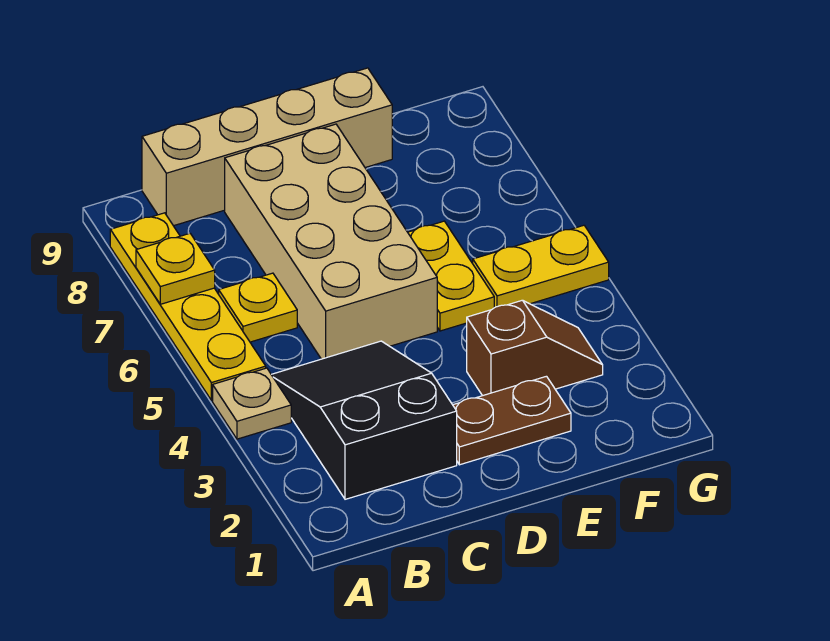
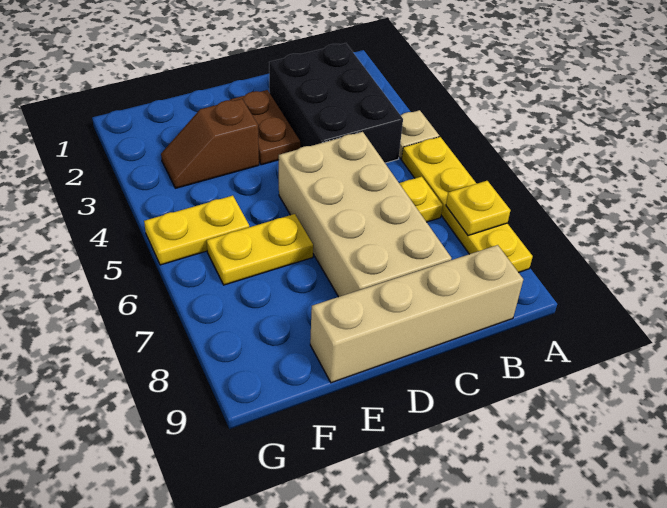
black slope B2:C4 level 1 top 2 -> black brick B2:C4 level 1
brown plate D2:E2 level 1 -> brown plate D2:D3 level 1
yellow plate E5:E6 level 1 -> yellow plate E6:F6 level 1

